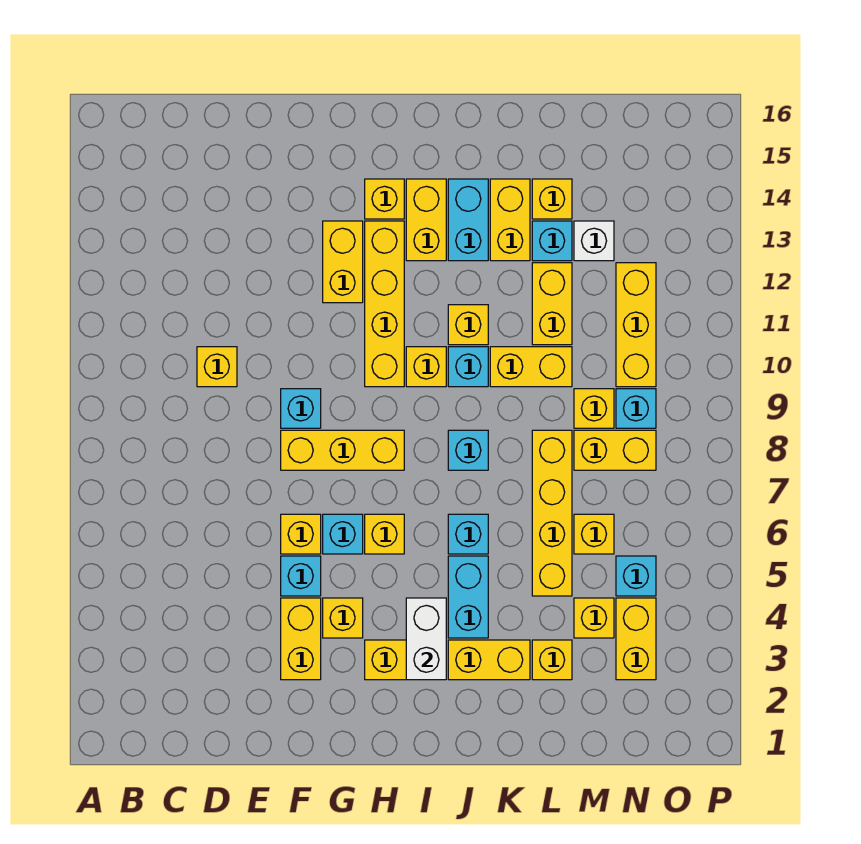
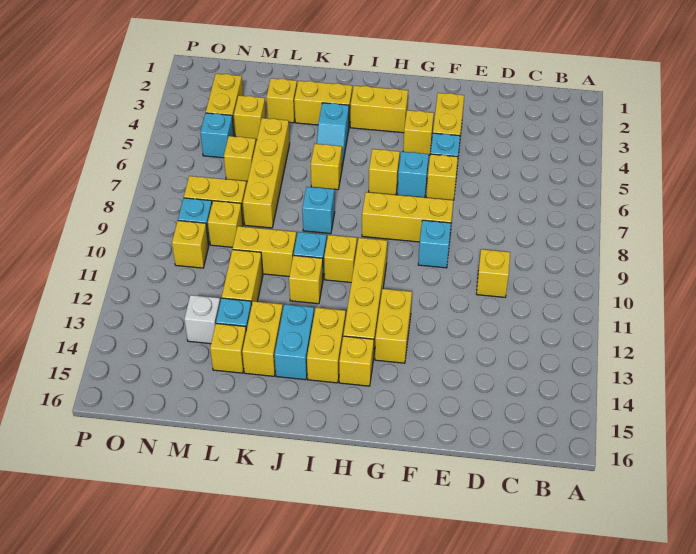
white brick I3:I4 level 2 -> none
cyan brick J4:J5 level 1 -> cyan slope J4:J5 level 1 top 4
cyan brick J6 level 1 -> yellow brick J6 level 1
yellow brick N10:N12 level 1 -> yellow brick N10 level 1

